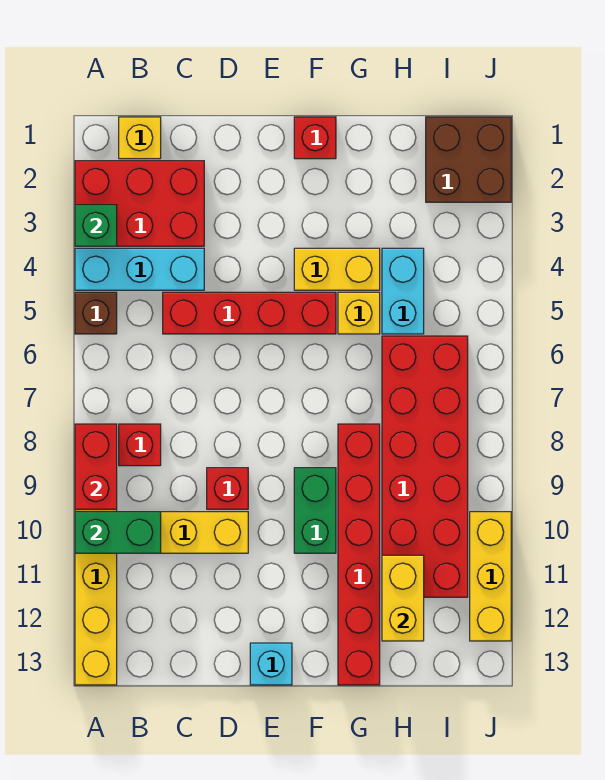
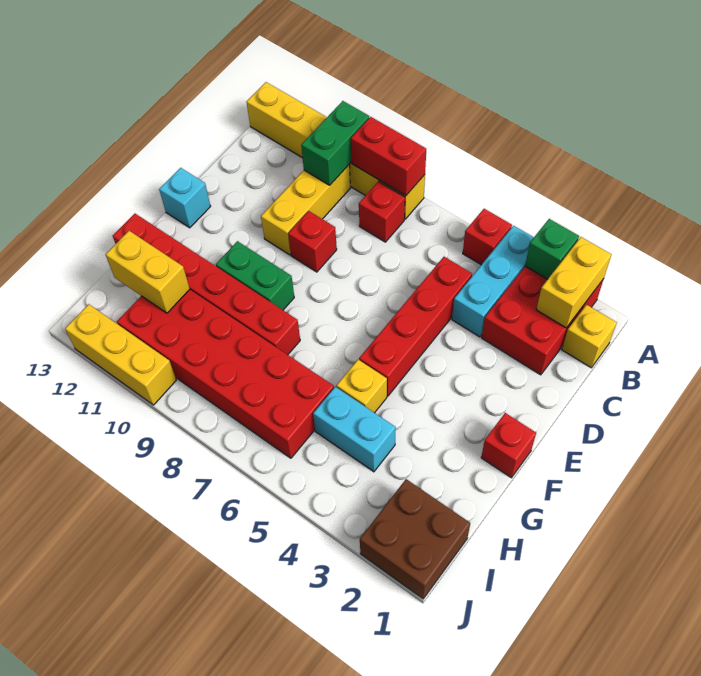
brown brick A5 level 1 -> red brick A5 level 1
yellow brick F4:G4 level 1 -> yellow brick A2:B2 level 2

